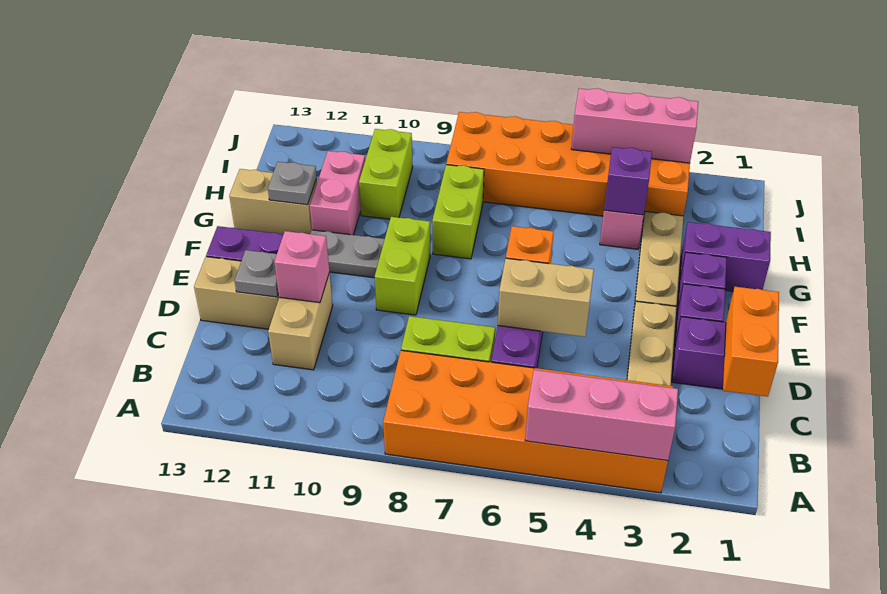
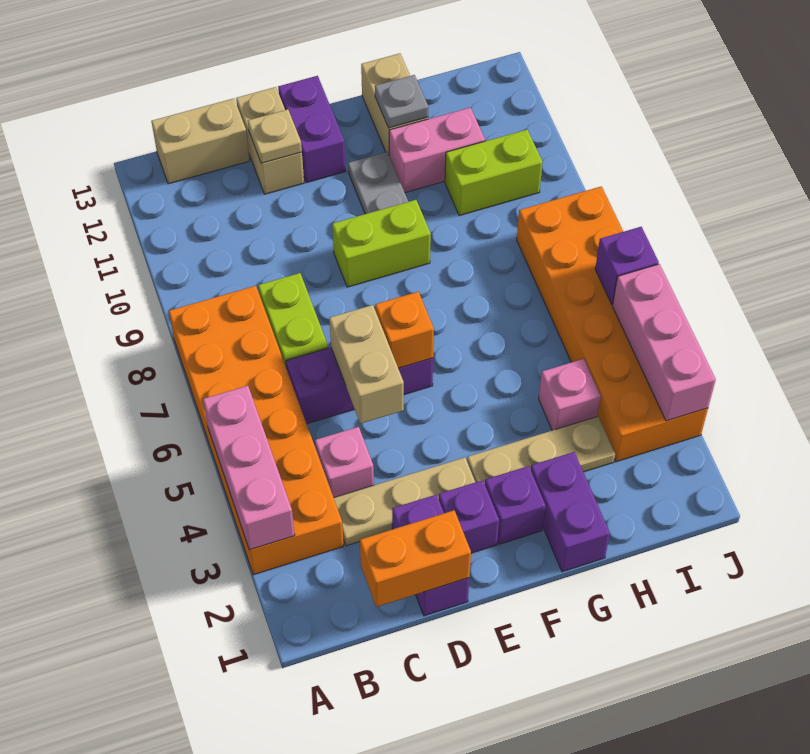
tan brick C11:D11 level 1 -> tan brick B13:C13 level 1
pink brick D11 level 2 -> pink brick C4 level 1
grey plate D12 level 2 -> tan plate D12 level 2
lime brick G8:H8 level 1 -> none
purple brick H4 level 2 -> purple brick J6 level 2

